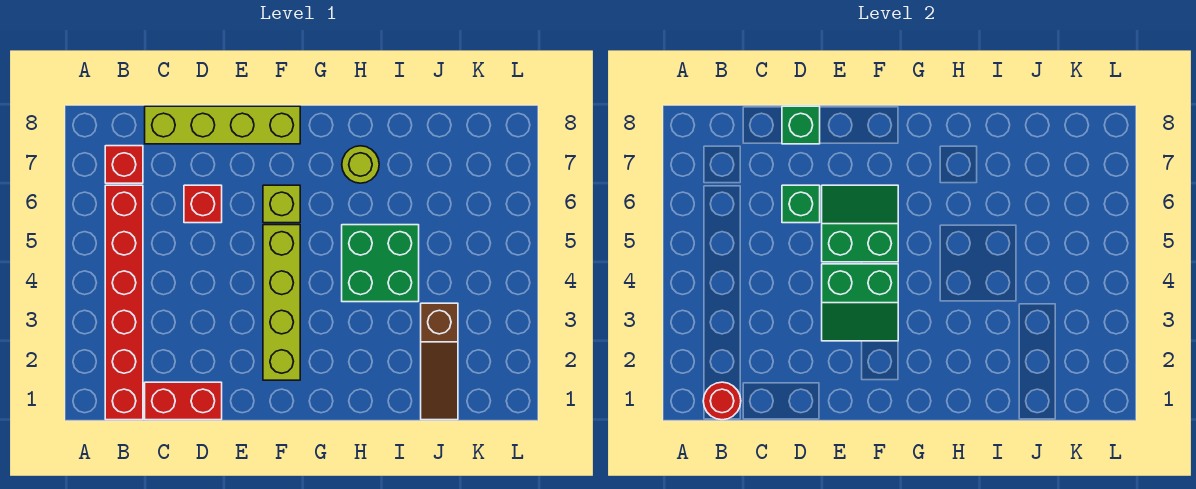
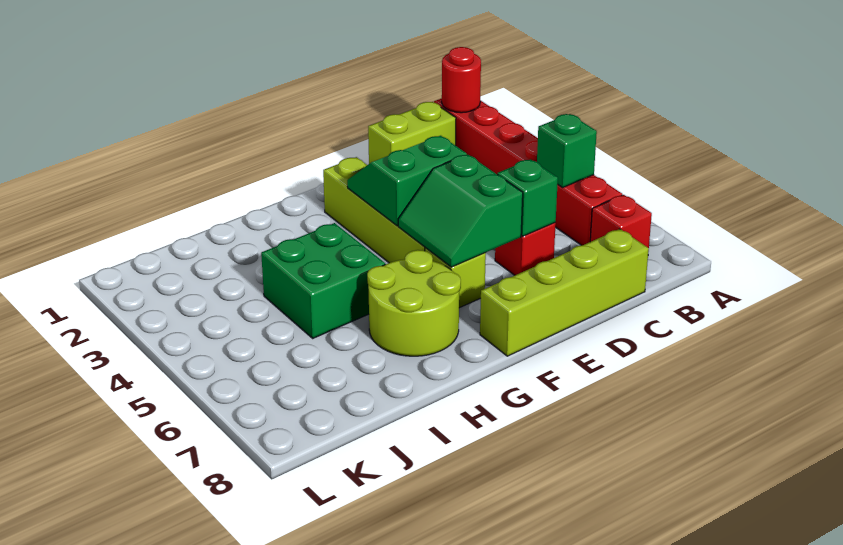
red brick C1:D1 level 1 -> lime brick C1:D1 level 1
green brick D8 level 2 -> green brick B5 level 2
green slope E5:F6 level 2 top 5 -> green slope E5:F6 level 2 top E
lime round brick H7 level 1 -> lime round brick G6:H7 level 1
brown slope J1:J3 level 1 top 3 -> none

